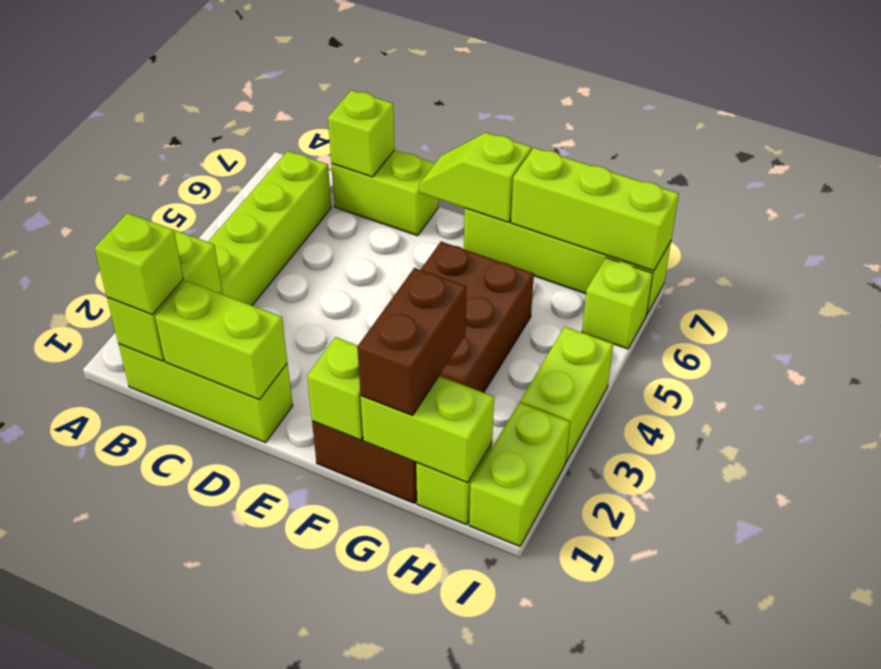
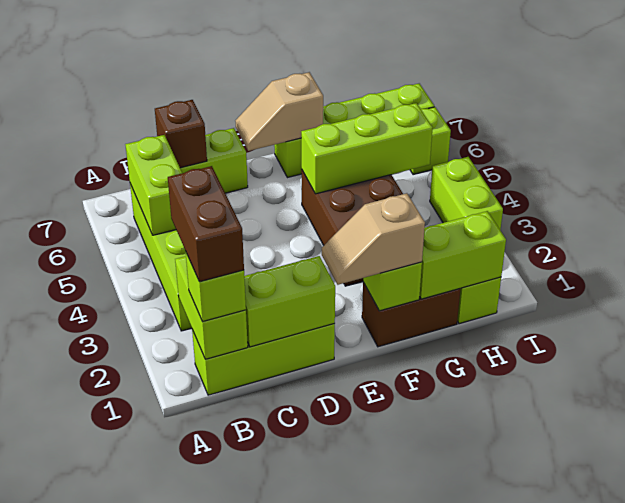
lime brick C7 level 2 -> brown brick C7 level 2
none -> tan slope E1:F1 level 3 top F
lime slope E7:F7 level 2 top F -> tan slope E7:F7 level 2 top F
brown brick G1:G2 level 3 -> brown brick B1:B2 level 4
lime brick G7:I7 level 2 -> lime brick F5:H5 level 2
lime brick I1:I2 level 1 -> lime brick B5:B6 level 2

